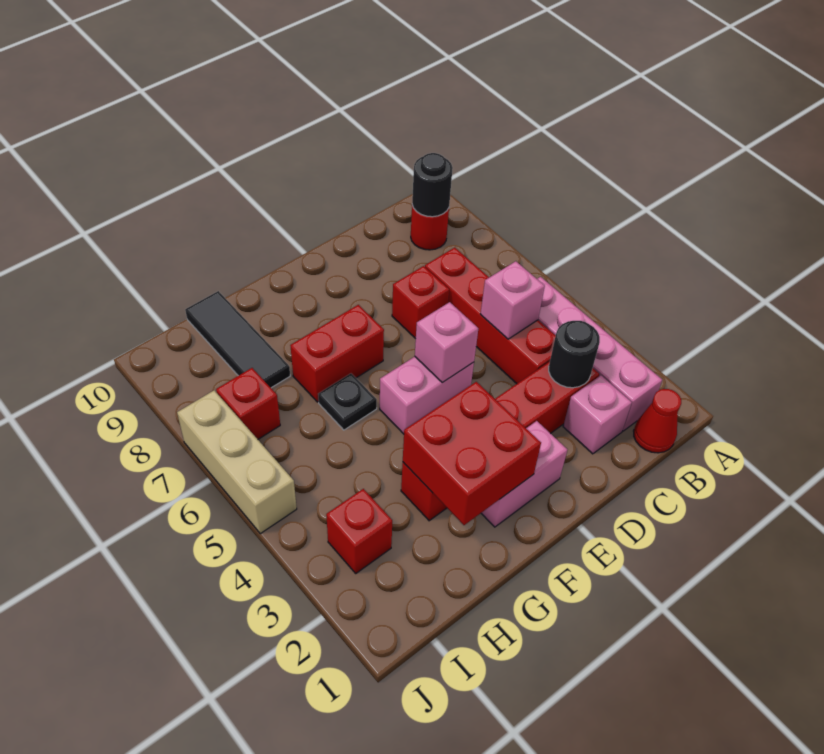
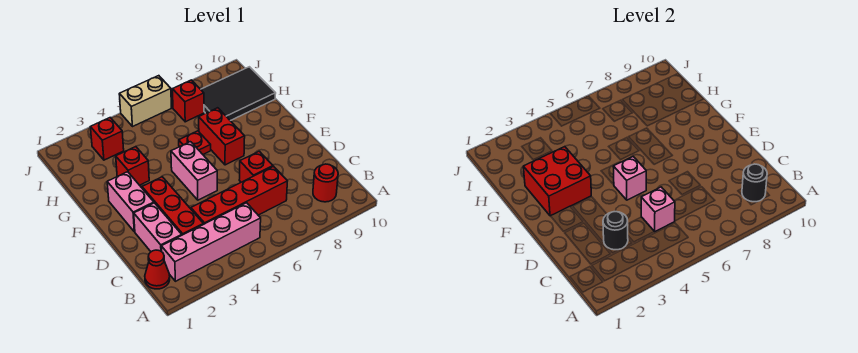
pink brick C2 level 1 -> pink brick C2:D2 level 1
black plate G6 level 1 -> red plate G6 level 1
black tile H8:H10 level 1 -> black tile H8:I10 level 1
tan brick J5:J7 level 1 -> tan brick J5:J6 level 1

